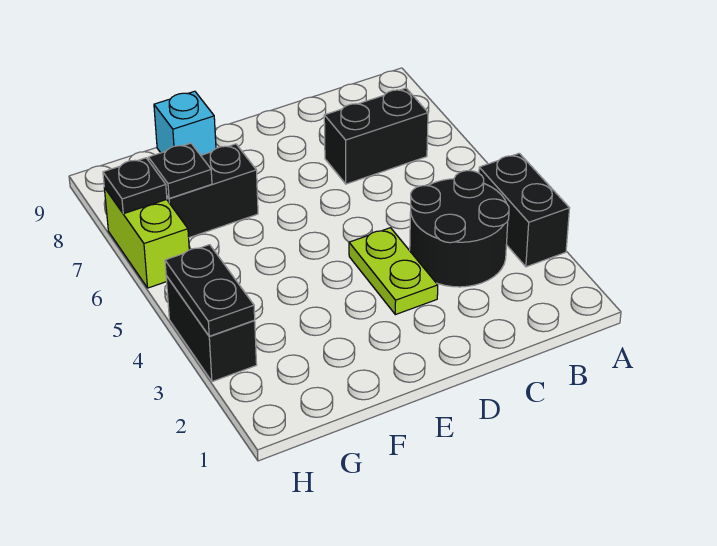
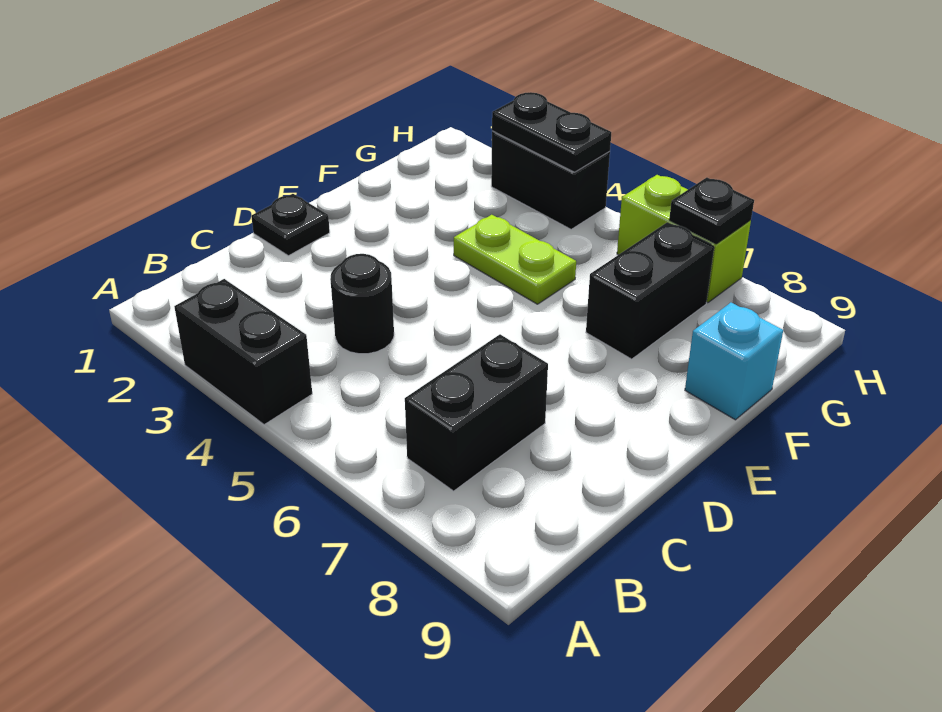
black round brick B3:C4 level 1 -> black round brick C4 level 1
lime plate D3:D4 level 1 -> lime plate F4:F5 level 1
black plate G7 level 2 -> black plate D1 level 1

